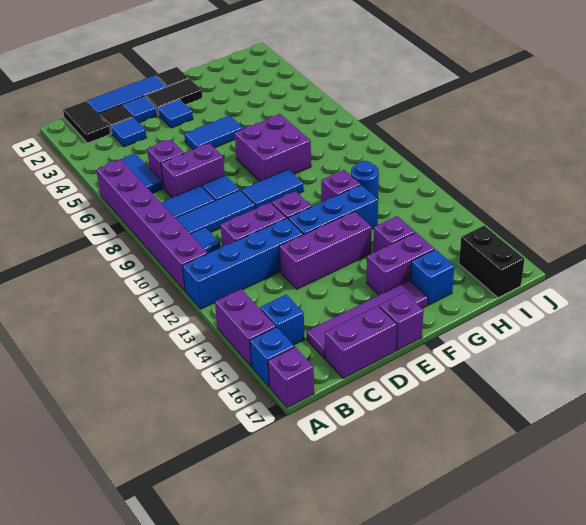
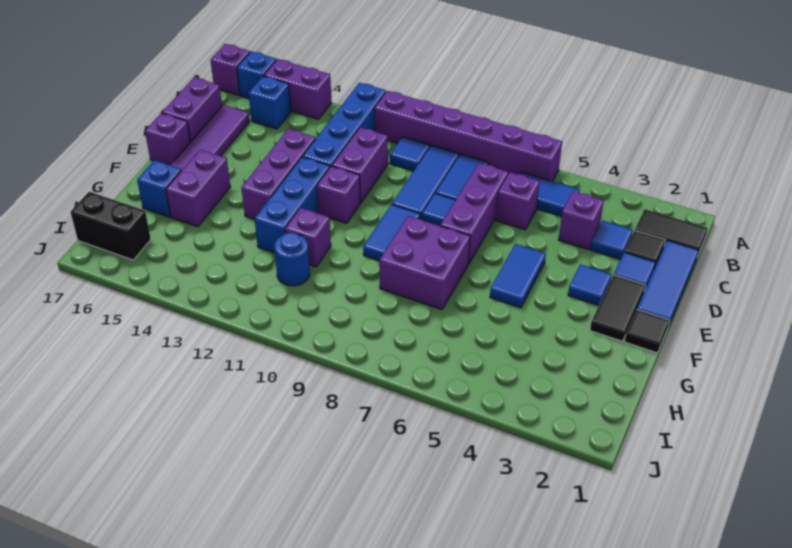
purple brick C7:D7 level 1 -> purple brick C7:E7 level 1
purple brick G14 level 1 -> purple brick C4 level 1

